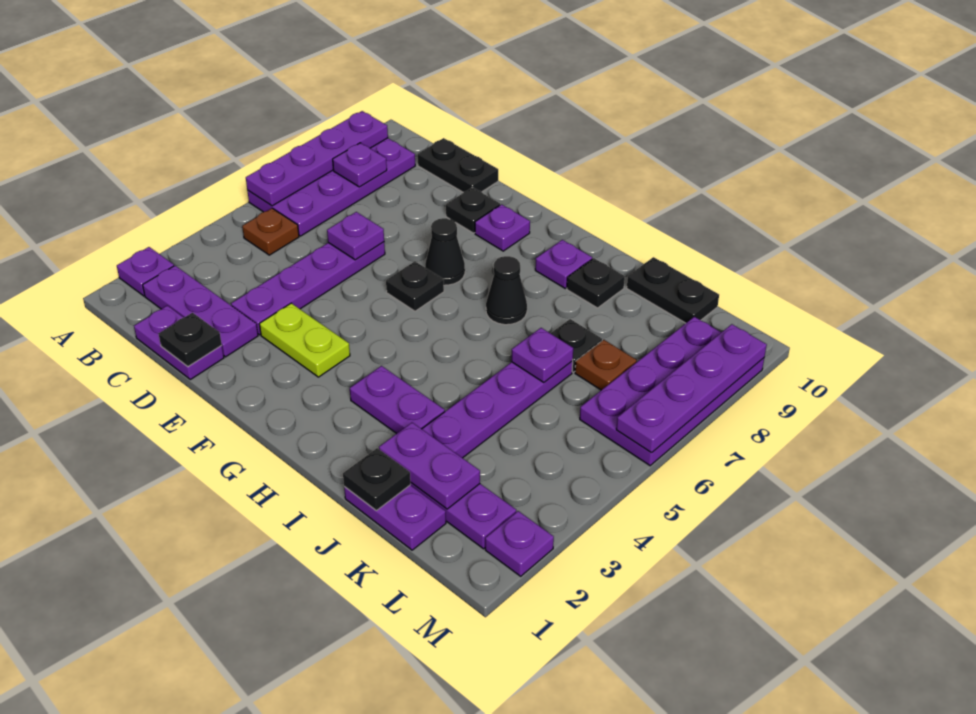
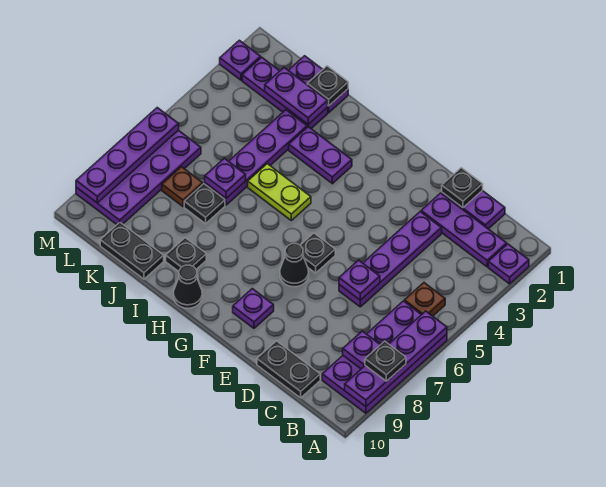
lime plate E3:F3 level 1 -> lime plate H5:I5 level 1
black plate E9 level 1 -> black plate A8 level 3
black cone H7 level 1 -> black cone H10 level 1
purple plate H9 level 1 -> none

